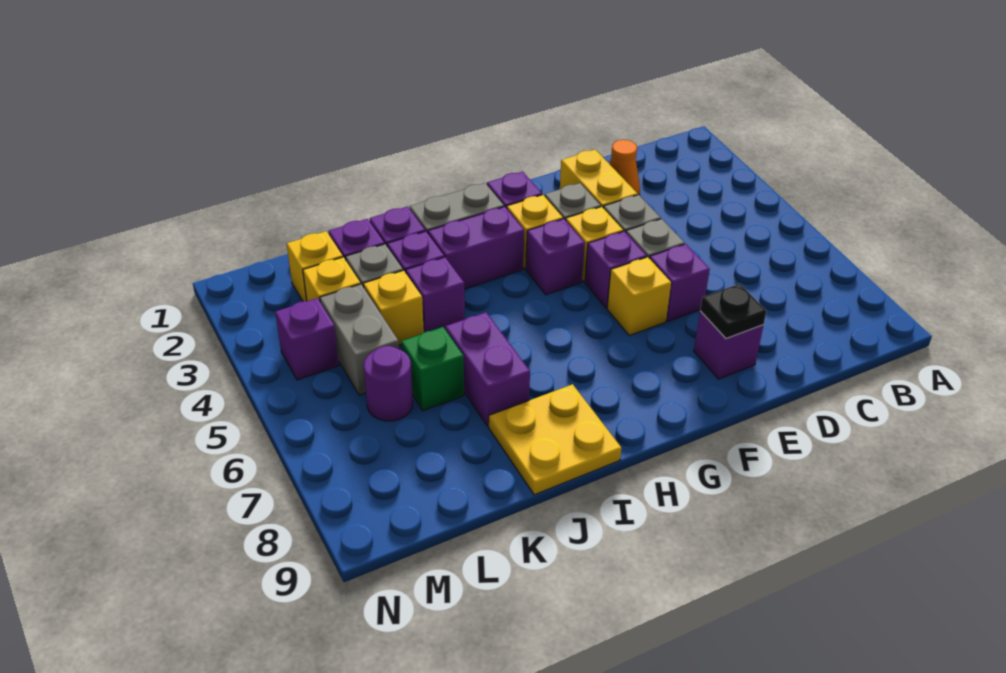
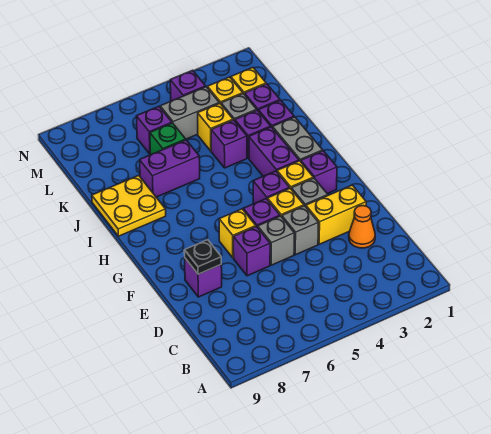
purple round brick L6 level 1 -> purple brick L6 level 1

